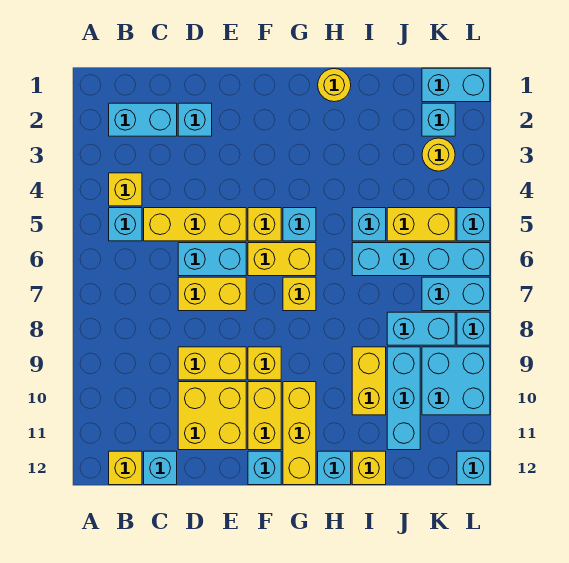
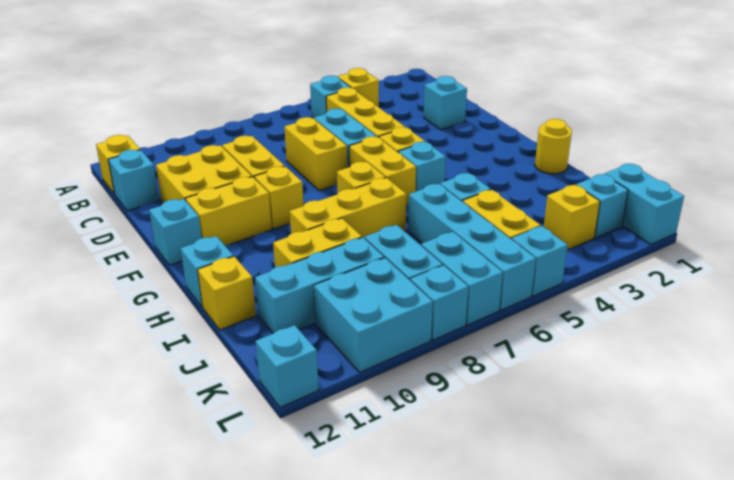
cyan brick B2:C2 level 1 -> none
yellow brick G10:G12 level 1 -> yellow brick H7:H9 level 1
yellow round brick K3 level 1 -> yellow brick K3 level 1

